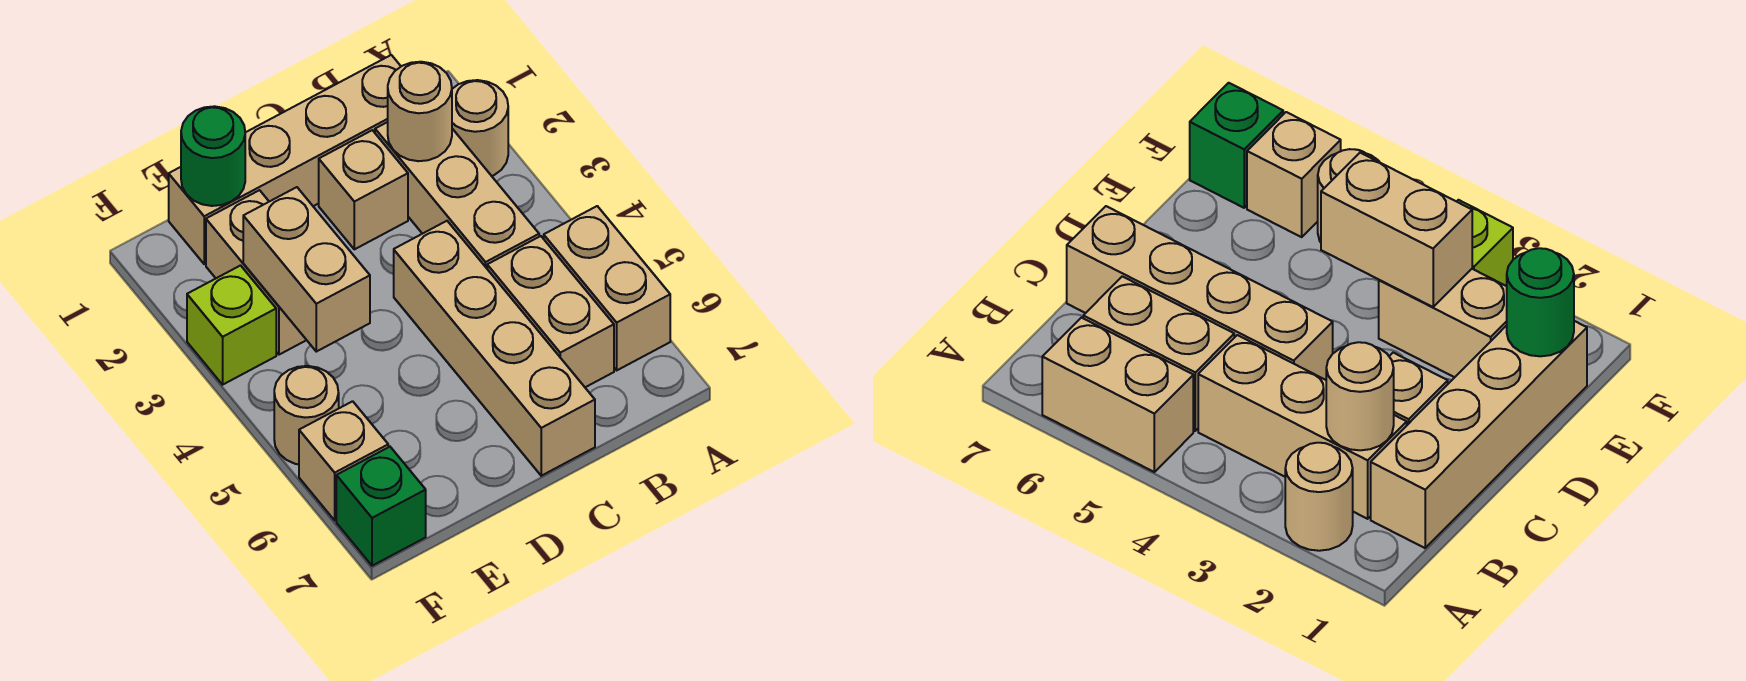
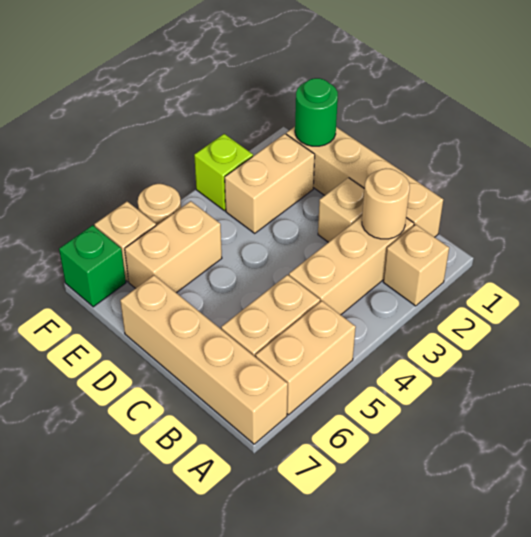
tan round brick A2 level 1 -> tan brick A2 level 1
tan brick C4:C7 level 1 -> tan brick A7:D7 level 1
tan brick E3:E4 level 2 -> tan brick E5:E6 level 1

